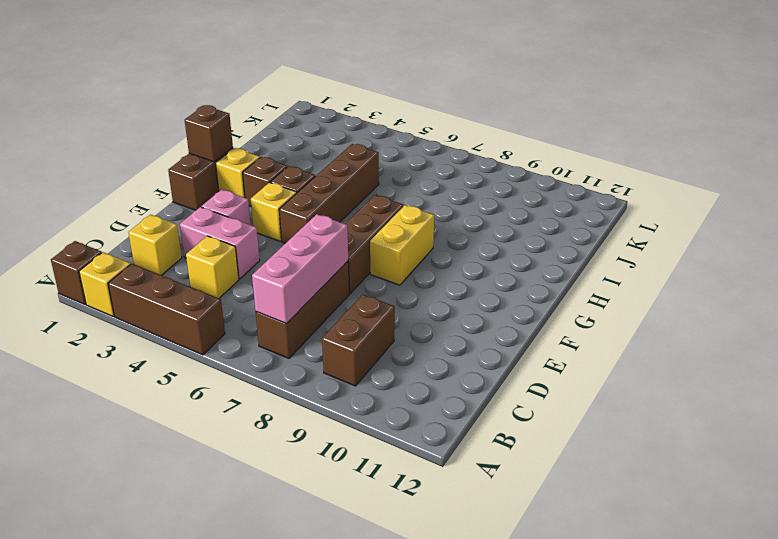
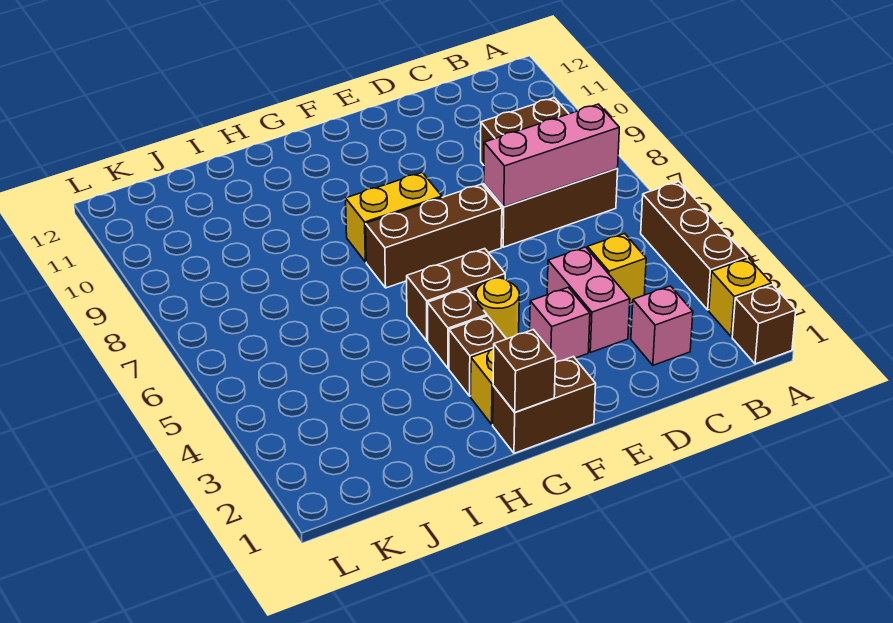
yellow brick C2 level 1 -> pink brick C2 level 1
yellow brick F4 level 1 -> yellow round brick F4 level 1
brown brick F5:I5 level 1 -> brown brick F5:G5 level 1

